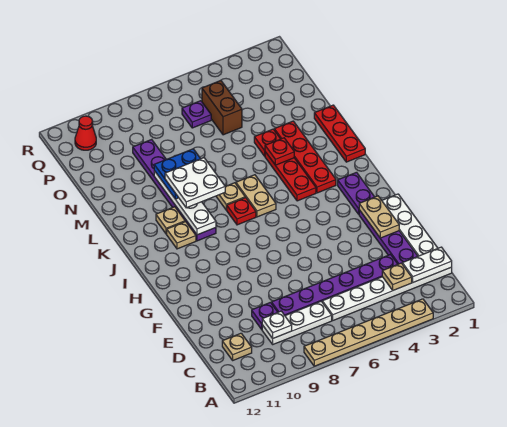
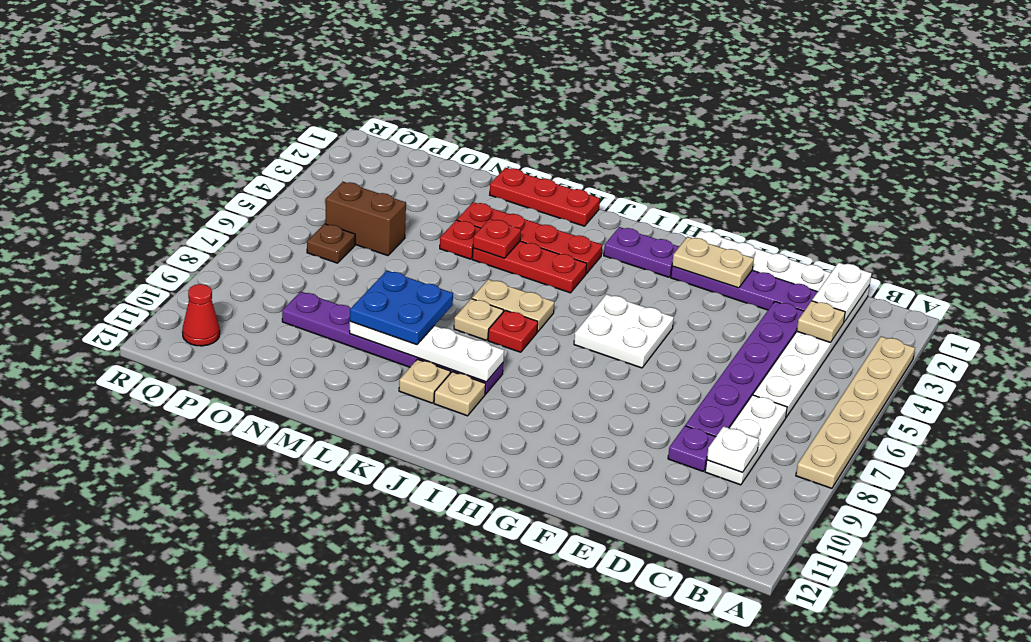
tan plate C11 level 1 -> none
white plate K8:L9 level 4 -> white plate G5:H6 level 1
purple plate P6 level 1 -> brown plate P6 level 1

